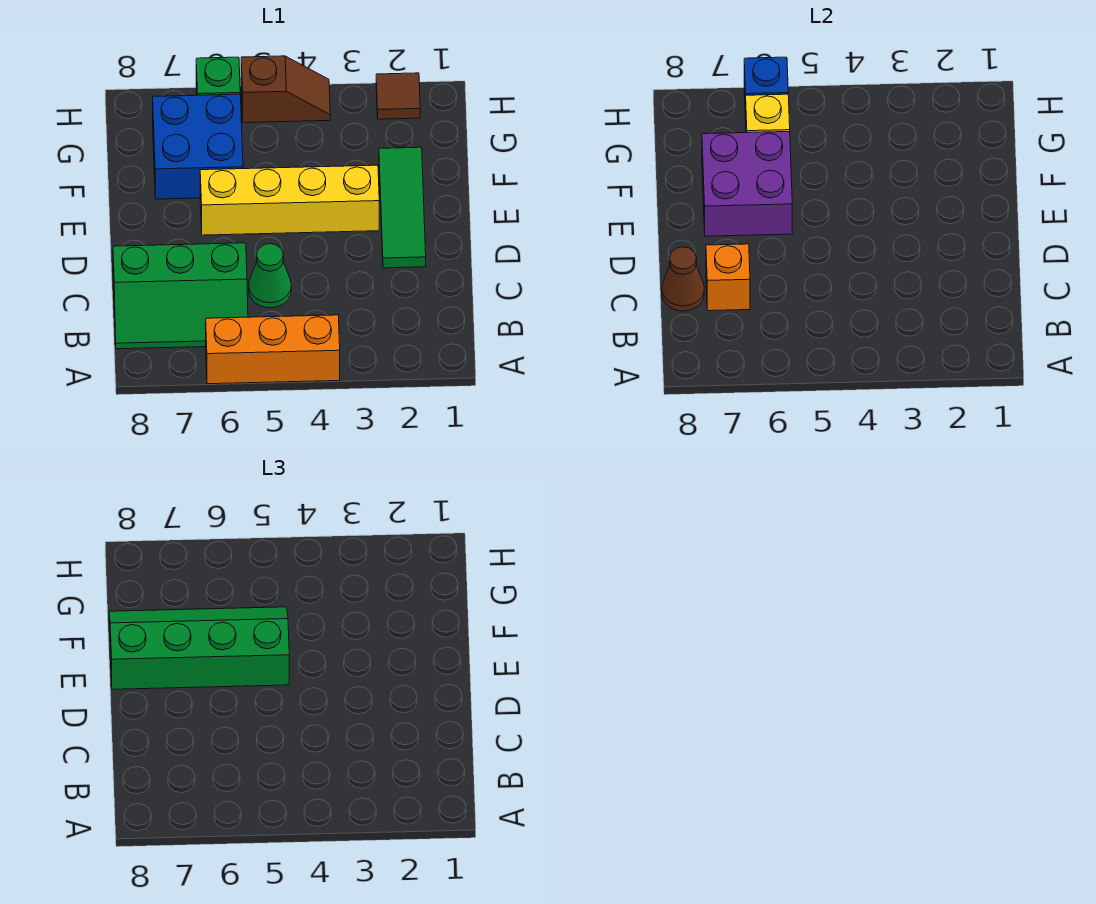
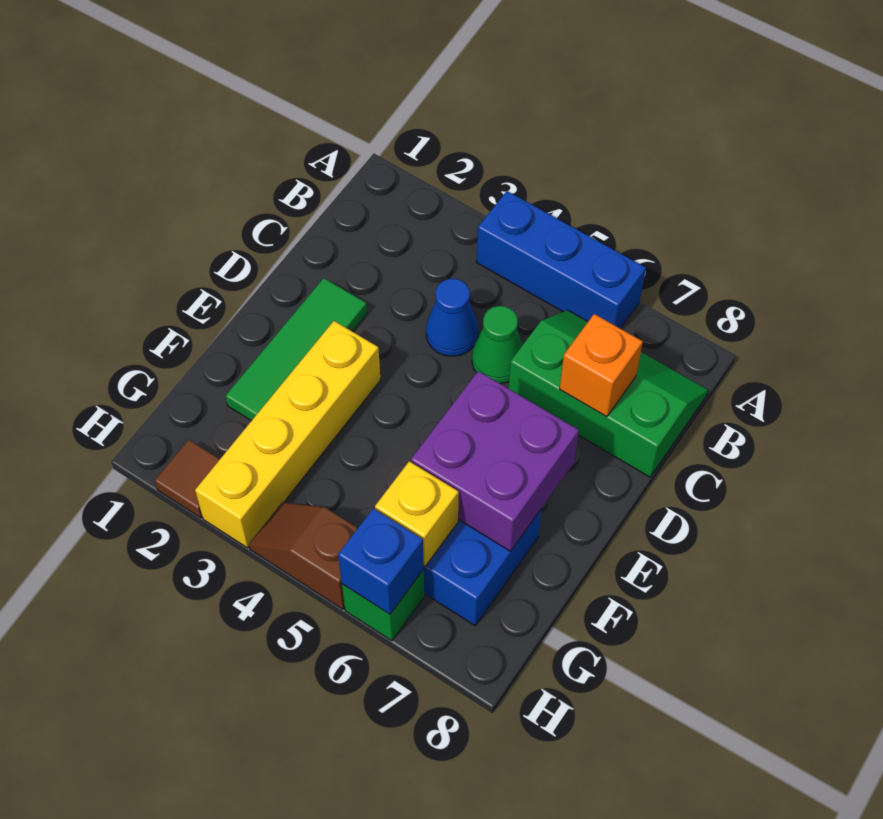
orange brick A4:A6 level 1 -> blue brick A4:A6 level 1
none -> blue cone C4 level 1
brown cone C8 level 2 -> none
yellow brick E3:E6 level 1 -> yellow brick E3:H3 level 1
green slope E5:F8 level 3 top E -> none

